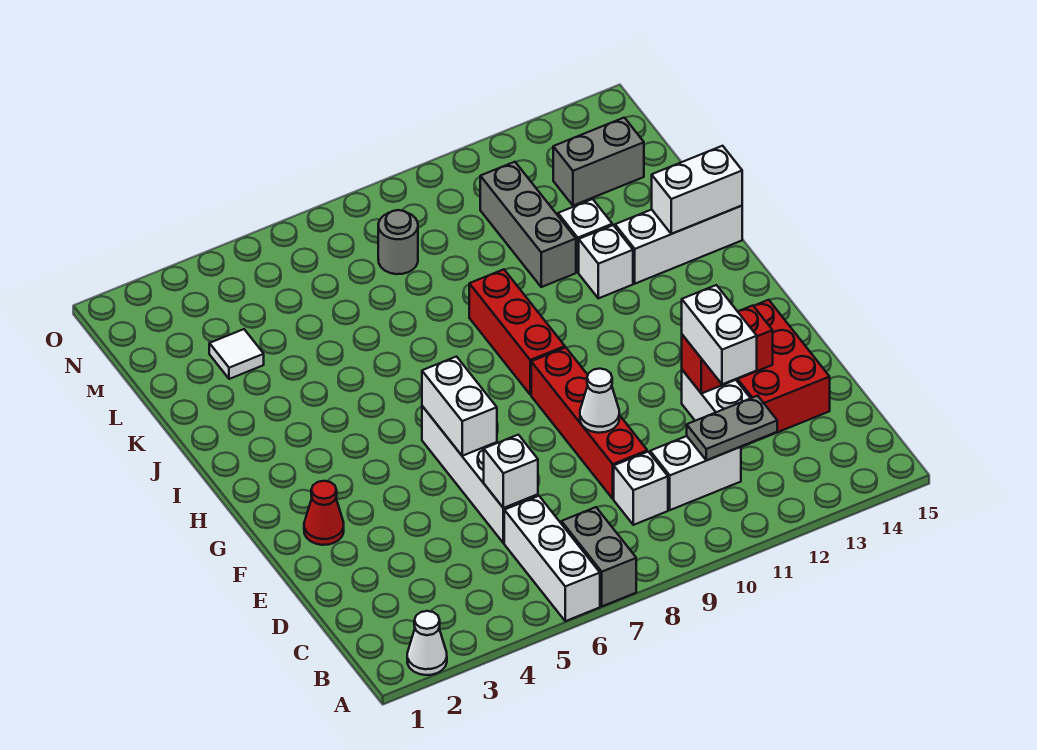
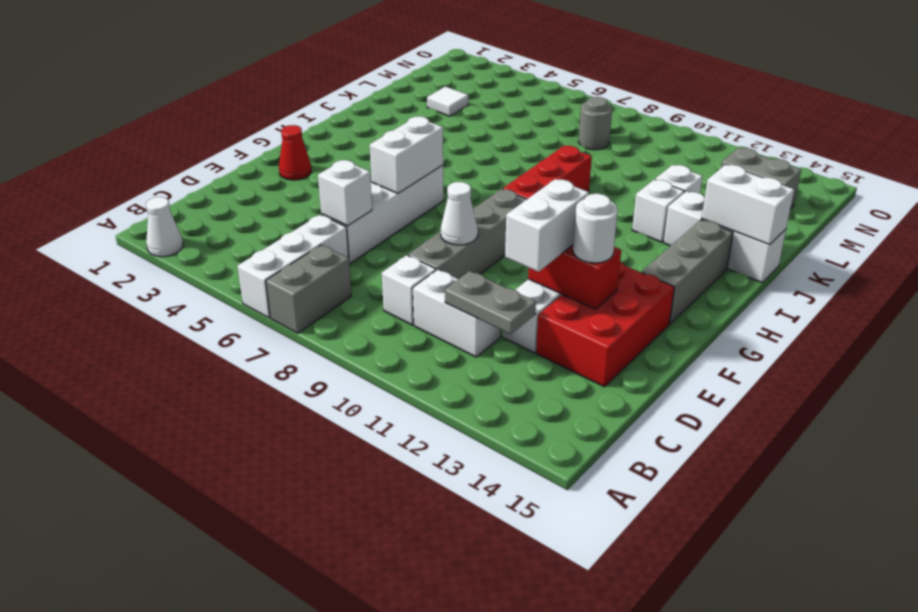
red brick D9:G9 level 1 -> grey brick D9:G9 level 1
none -> white round brick E13 level 3
grey brick K11:M11 level 1 -> grey brick G14:I14 level 1

